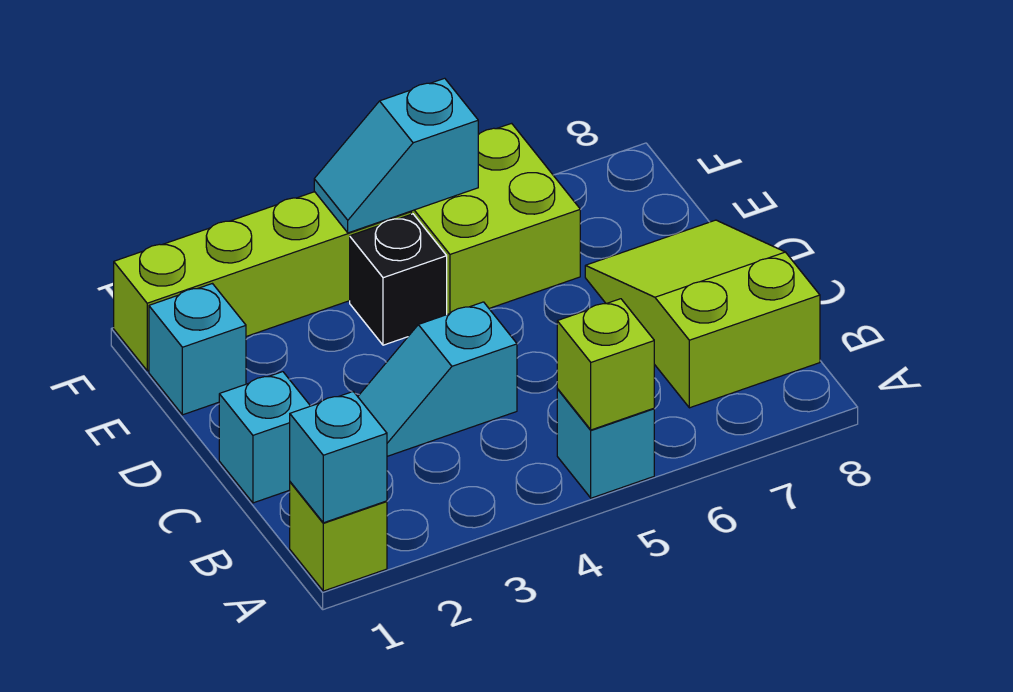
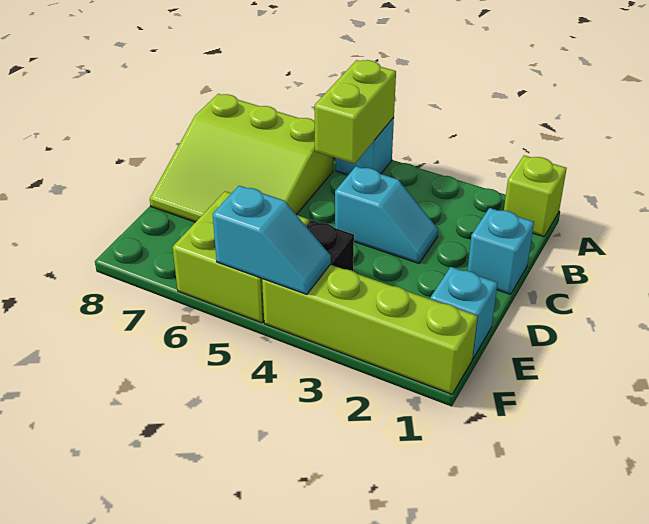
cyan brick A1 level 2 -> none
lime brick A5 level 2 -> lime brick A5:B5 level 2
lime slope B7:D8 level 1 top B -> lime slope B6:D8 level 1 top B

